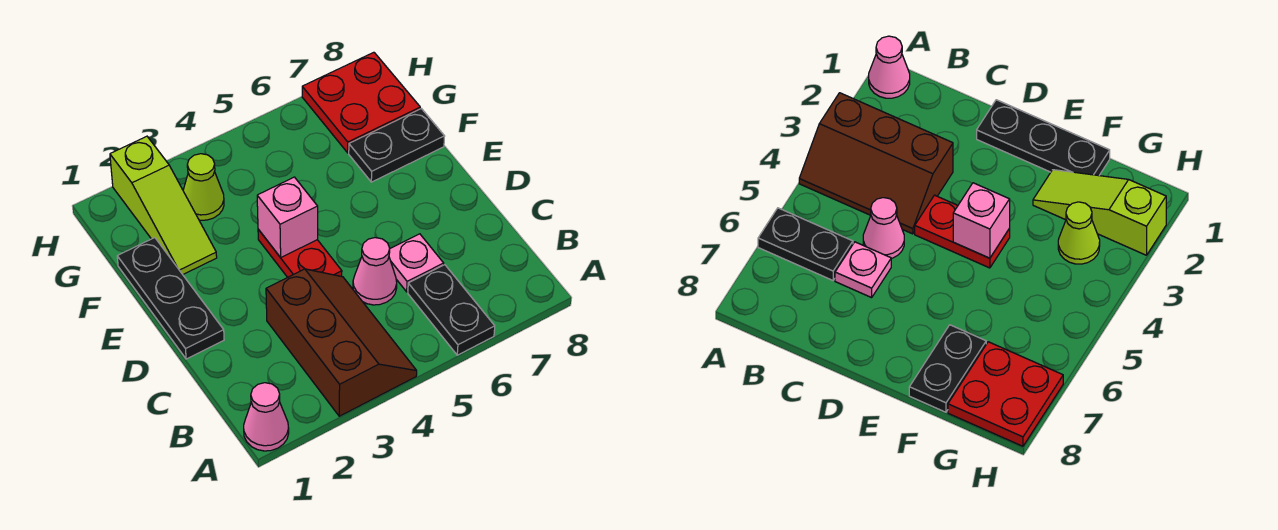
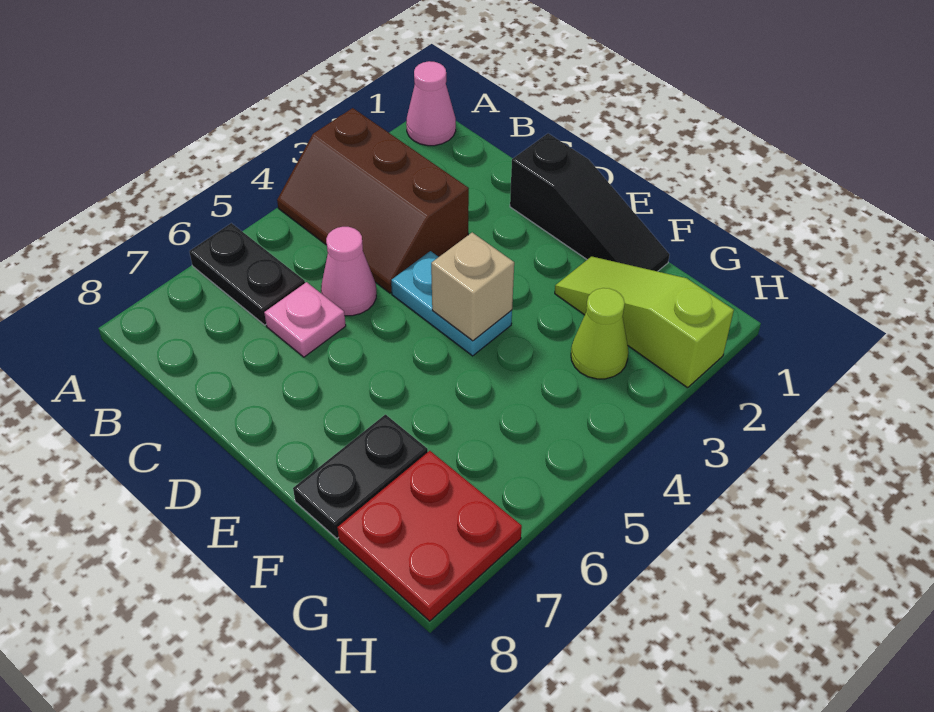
black plate D1:F1 level 1 -> black slope D1:F1 level 1 top D
red plate D4:E4 level 1 -> cyan plate D4:E4 level 1
pink brick E4 level 2 -> tan brick E4 level 2

